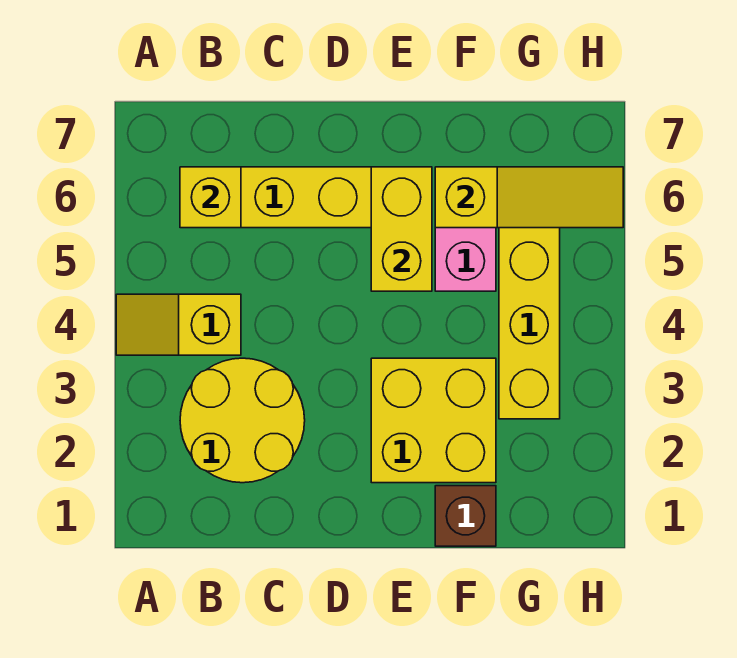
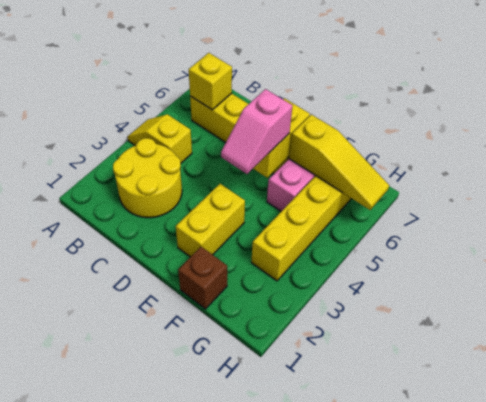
yellow brick E2:F3 level 1 -> yellow brick E2:E3 level 1
none -> pink slope E4:E5 level 3 top 5

